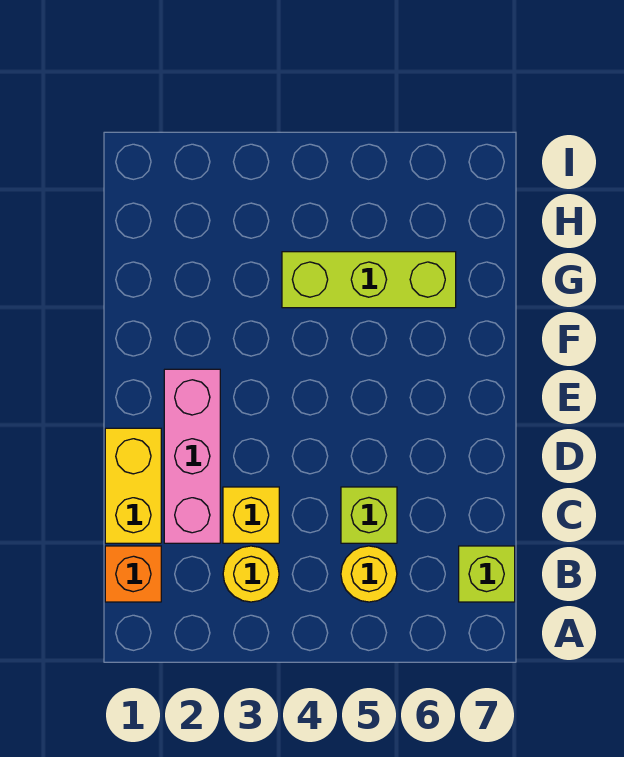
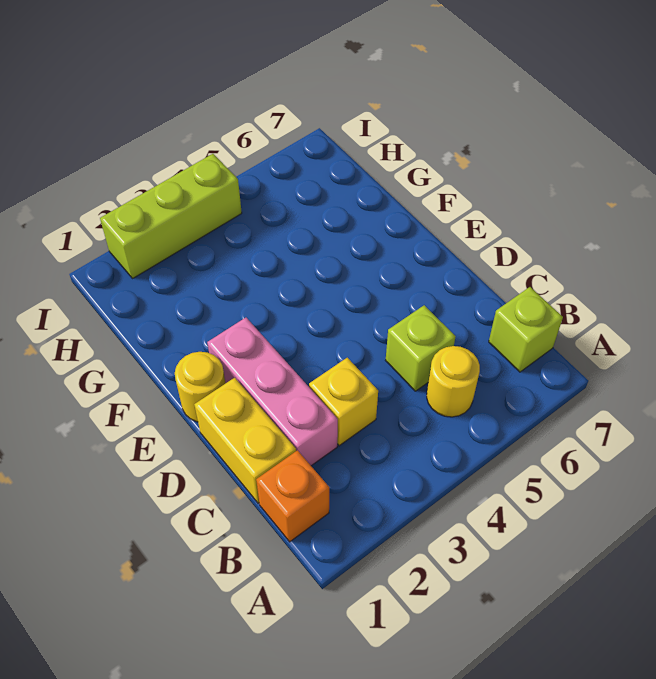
yellow round brick B3 level 1 -> yellow round brick E1 level 1
lime brick G4:G6 level 1 -> lime brick I2:I4 level 1

